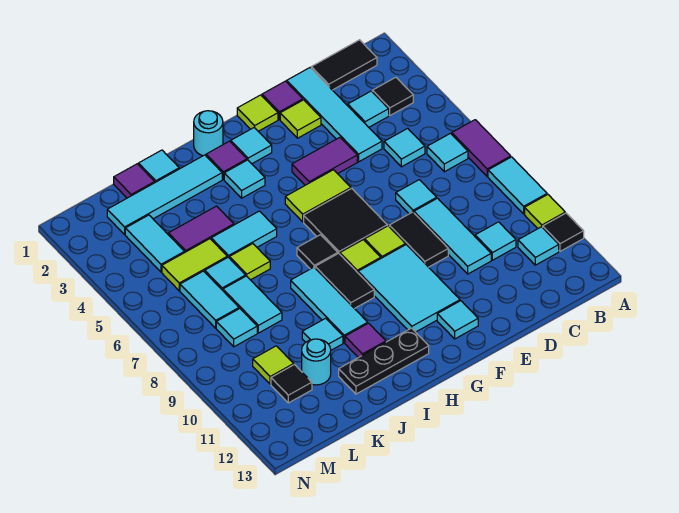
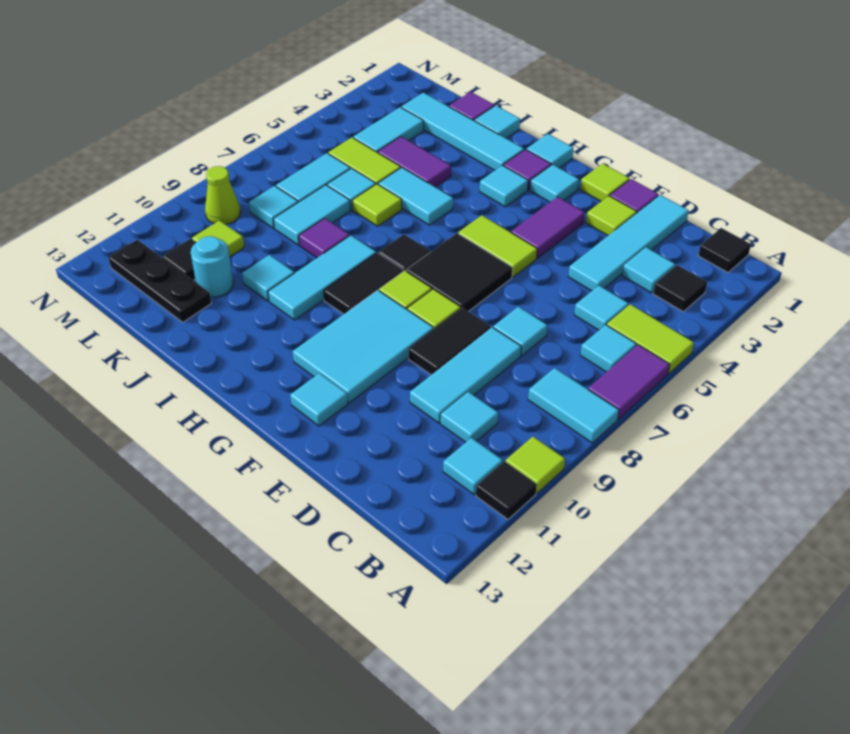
none -> lime tile A5:B5 level 1
cyan tile A8:A9 level 1 -> cyan tile A8:B8 level 1
black tile B1:C1 level 1 -> black tile B1 level 1
purple tile E4:F4 level 1 -> purple tile F3:F4 level 1
cyan round brick H1 level 1 -> cyan tile H1 level 1
black plate H12:J12 level 1 -> black plate K12:M12 level 1
purple tile I11 level 1 -> purple tile J8 level 1
none -> lime cone M9 level 1

